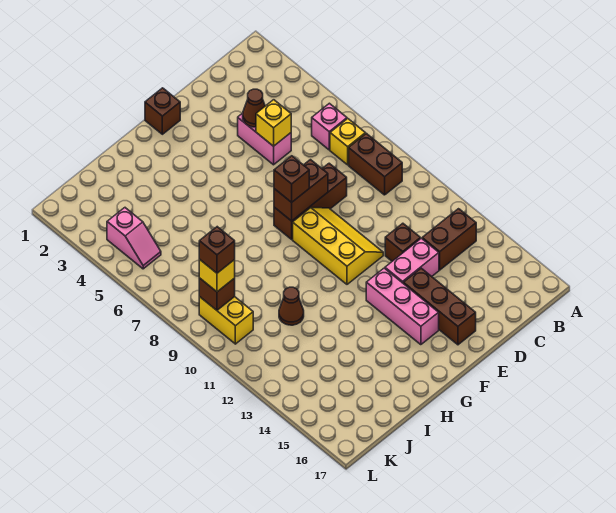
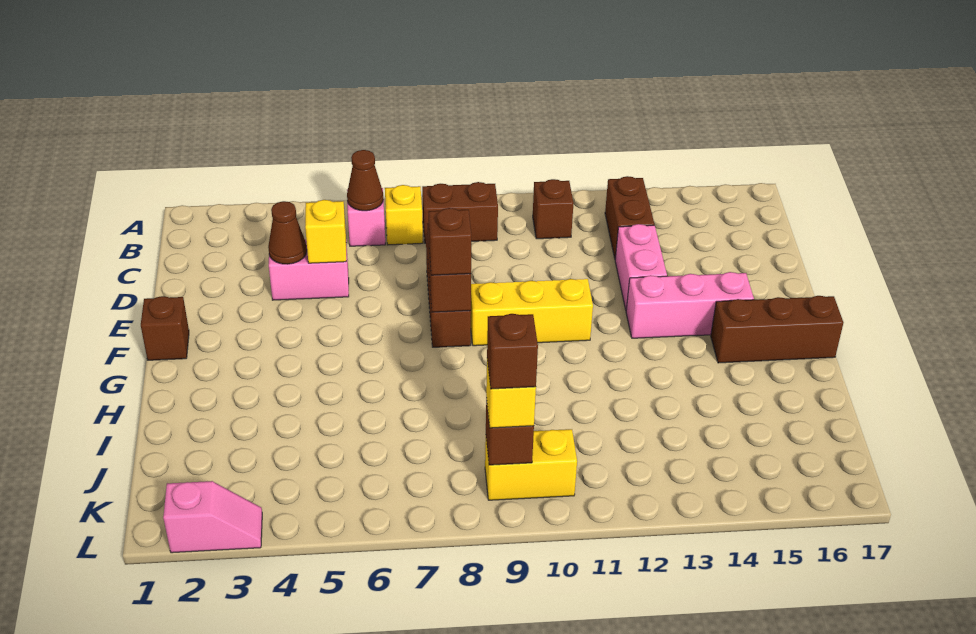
brown brick D12 level 1 -> brown brick B11 level 1
brown brick E14:E16 level 1 -> brown brick G15:G17 level 1
brown cone I11 level 1 -> brown cone B6 level 2
pink slope K4:K5 level 1 top 4 -> pink slope L2:L3 level 1 top 2

